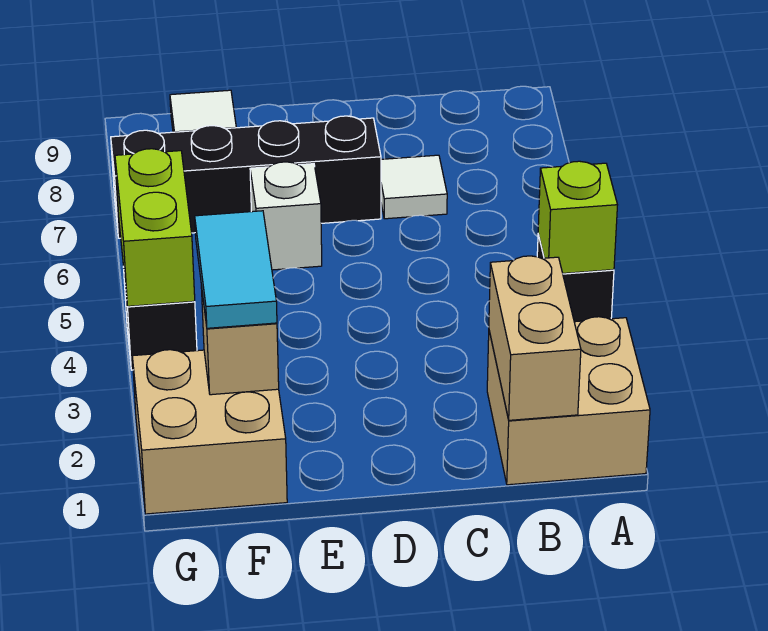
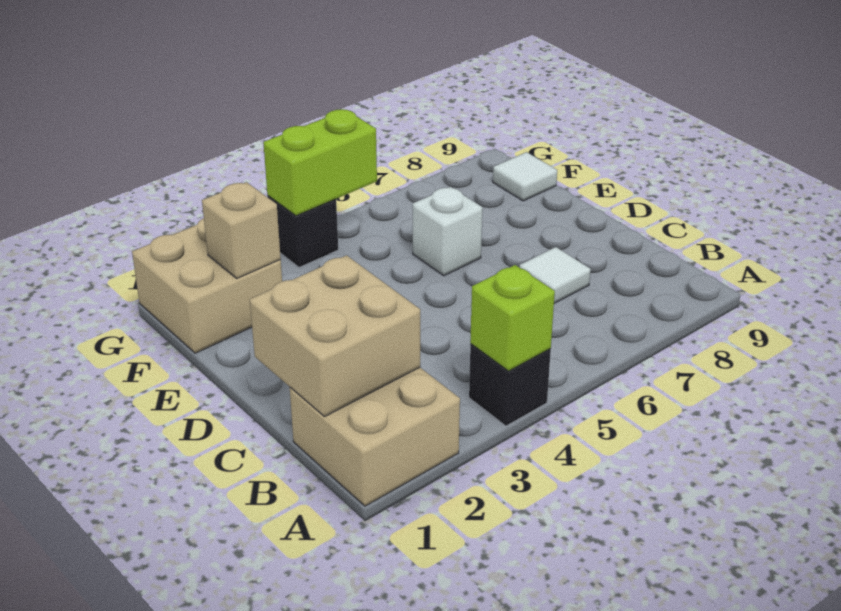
tan brick B1:B2 level 2 -> tan brick B1:C2 level 2
black brick D7:G7 level 1 -> none
cyan tile F2:F3 level 3 -> none

